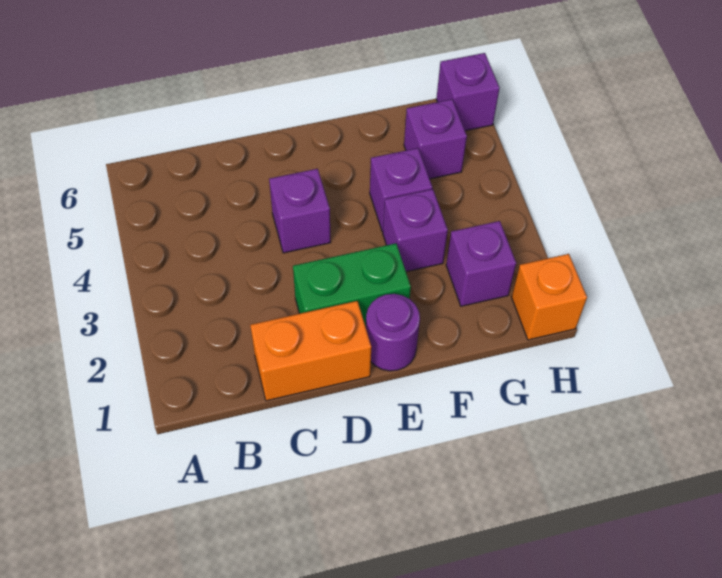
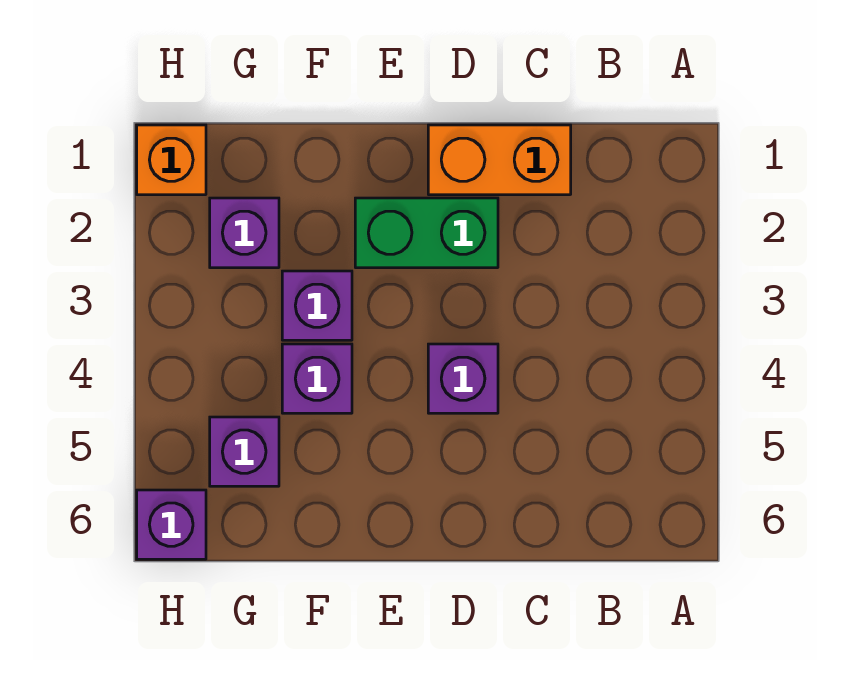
purple round brick E1 level 1 -> none

